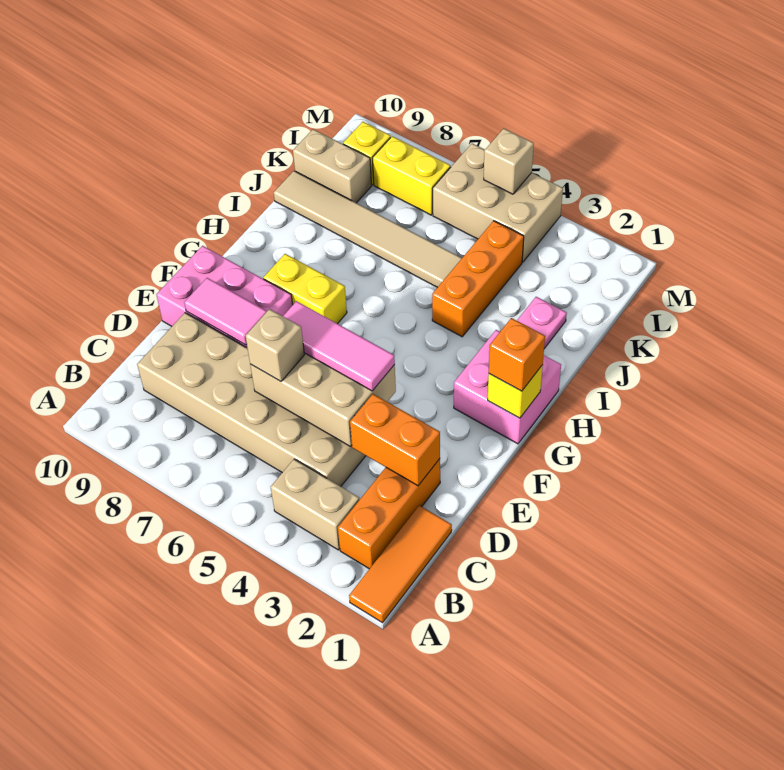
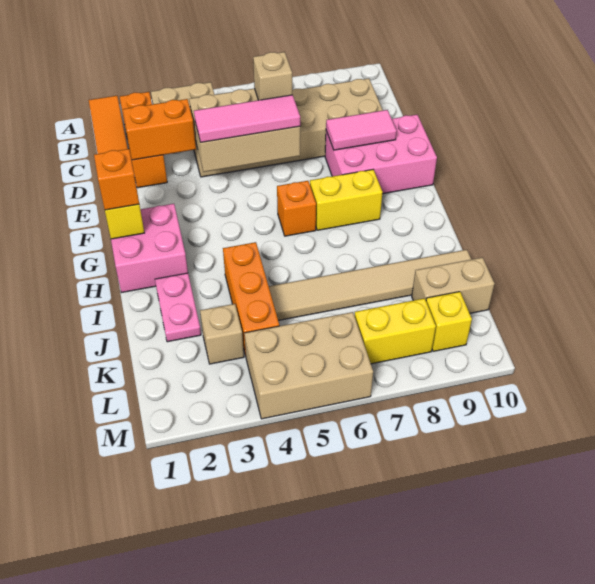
none -> orange brick G6 level 1
tan brick M5 level 2 -> tan brick K3 level 1

